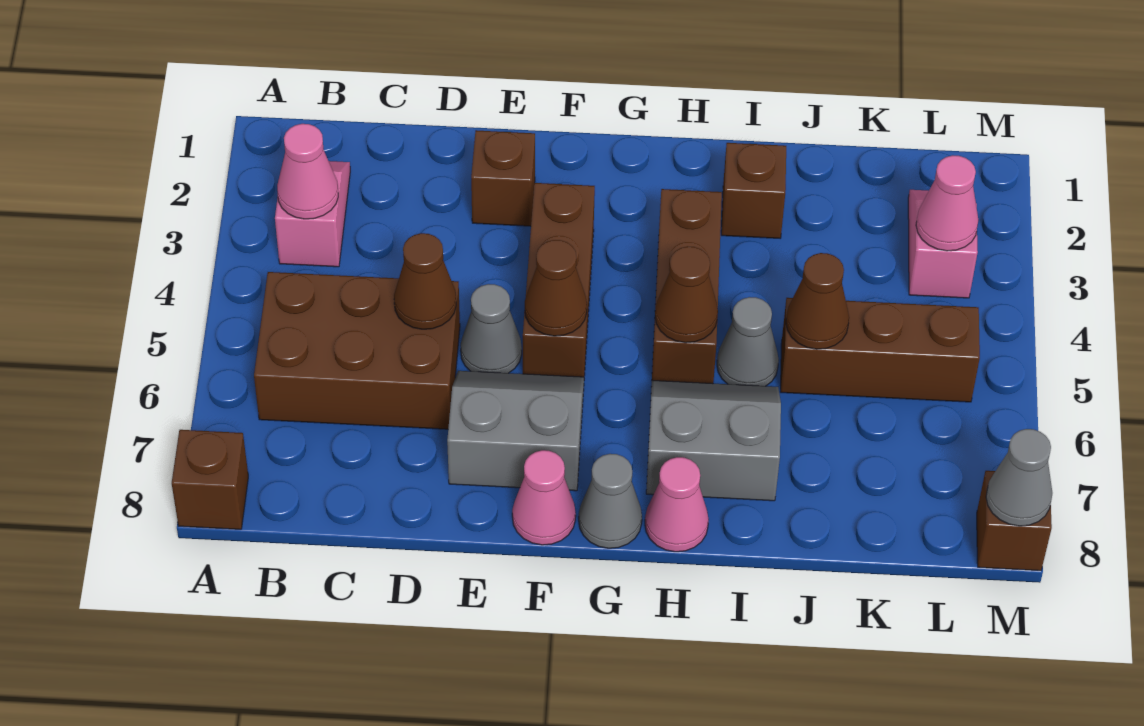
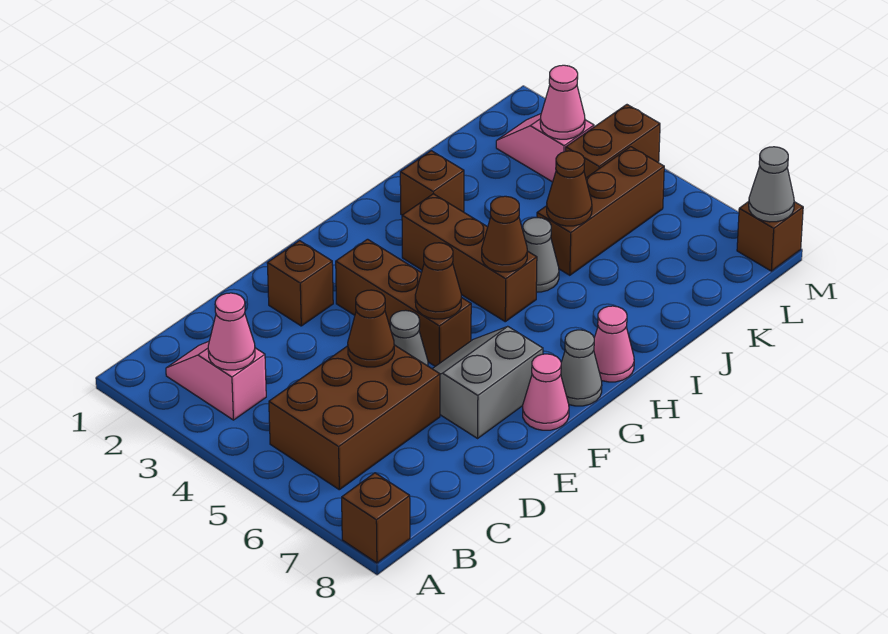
grey slope H6:I7 level 1 top 7 -> none
none -> brown brick L4:M4 level 1

